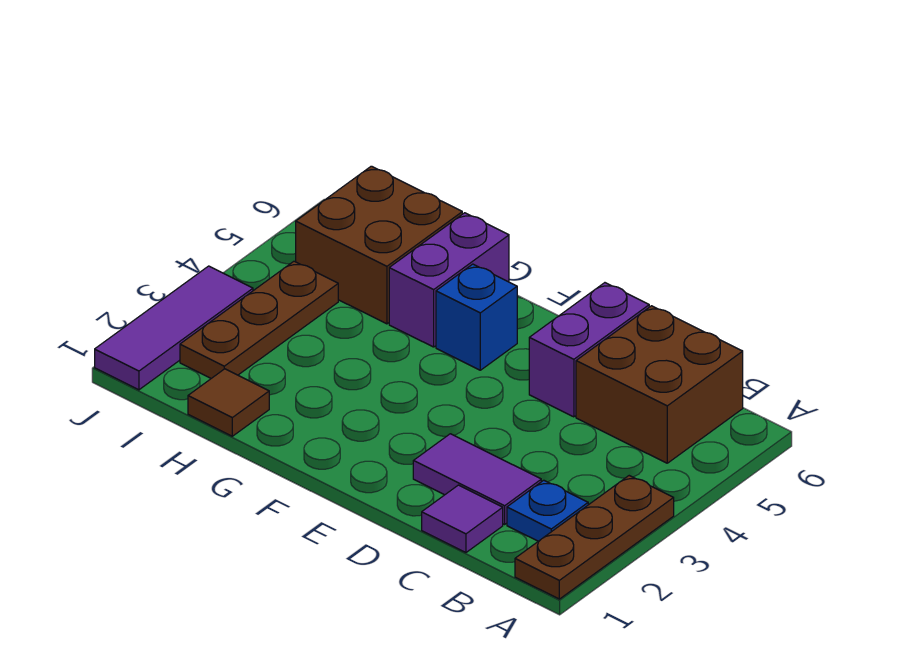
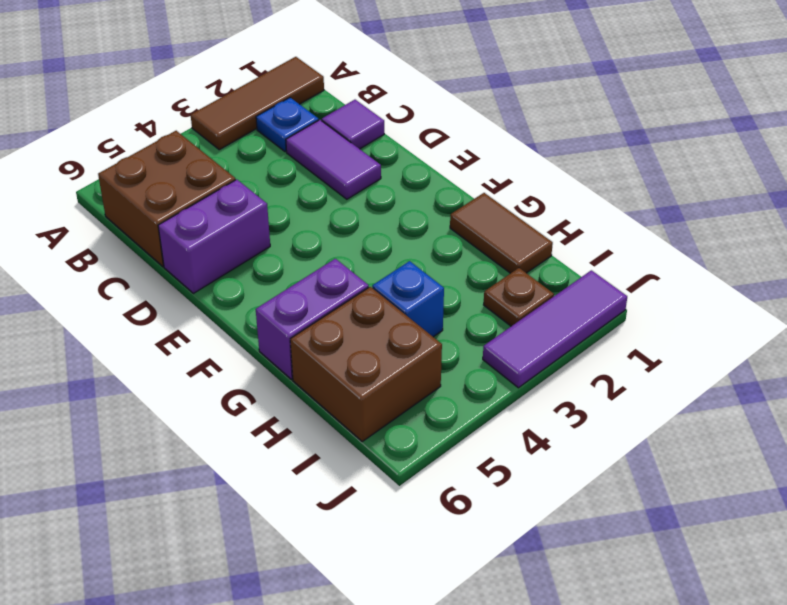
brown plate A1:A3 level 1 -> brown tile A1:A3 level 1
blue brick F5 level 1 -> blue brick H4 level 1
brown tile H1 level 1 -> brown tile G1:H1 level 1
brown plate I2:I4 level 1 -> brown plate I2 level 1

